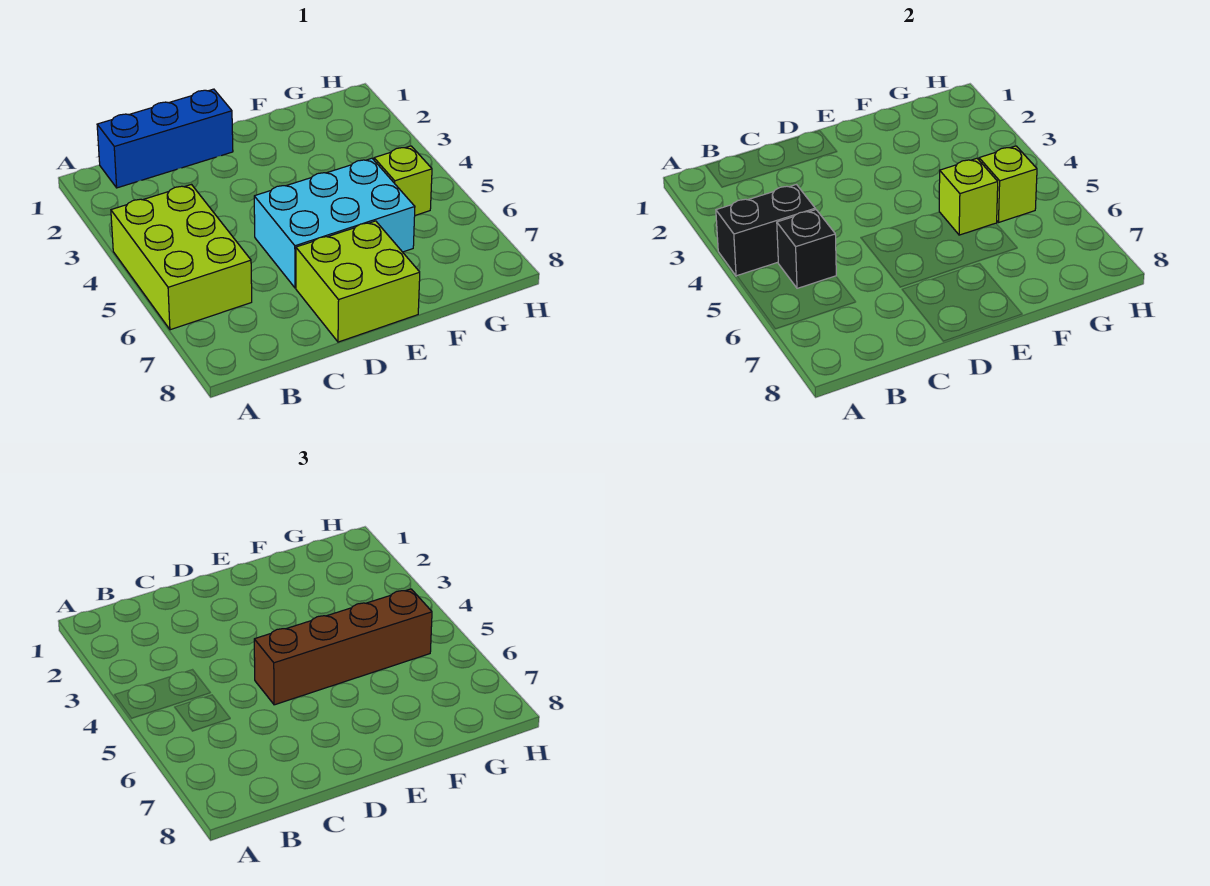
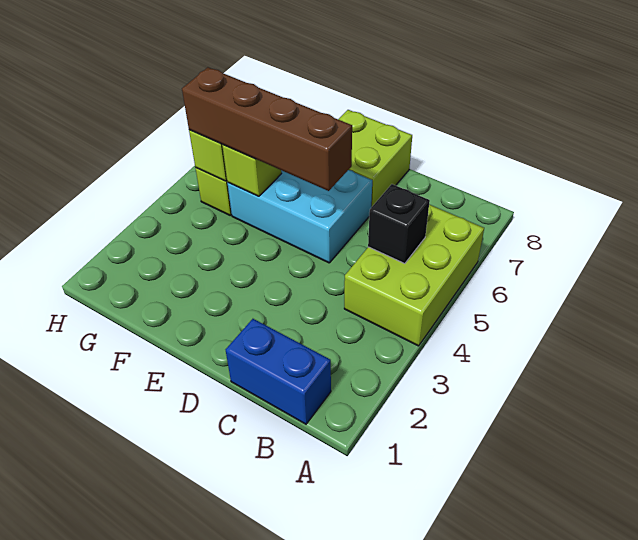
black brick A4:B4 level 2 -> none
blue brick B1:D1 level 1 -> blue brick B1:C1 level 1

